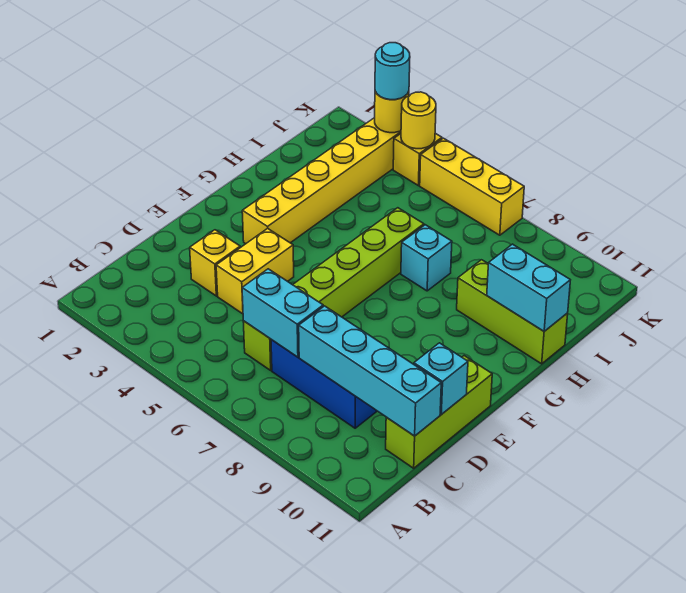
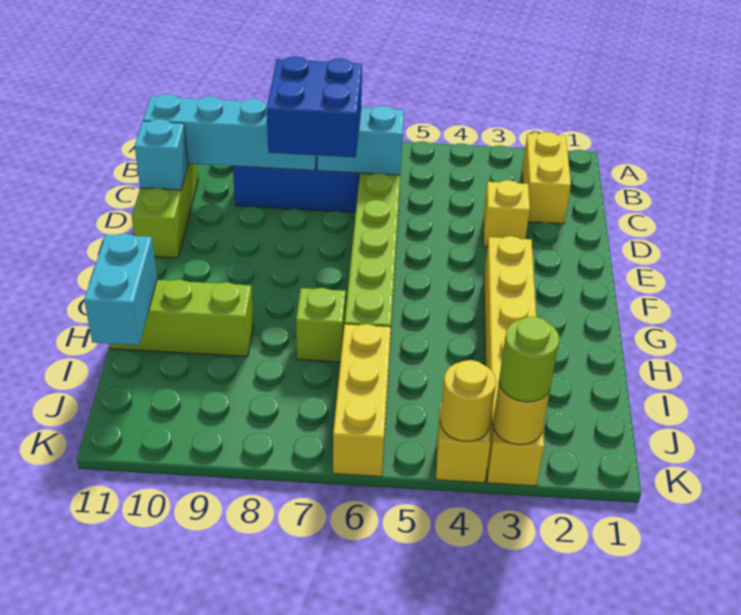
none -> blue brick C7:D8 level 3
yellow brick D4:E4 level 1 -> yellow brick B2:C2 level 1
cyan brick H7 level 1 -> lime brick H7 level 1
cyan brick H10:H11 level 2 -> cyan brick H11:I11 level 2
cyan round brick K3 level 3 -> lime round brick K3 level 3
yellow brick K5:K7 level 1 -> yellow brick I6:K6 level 1

